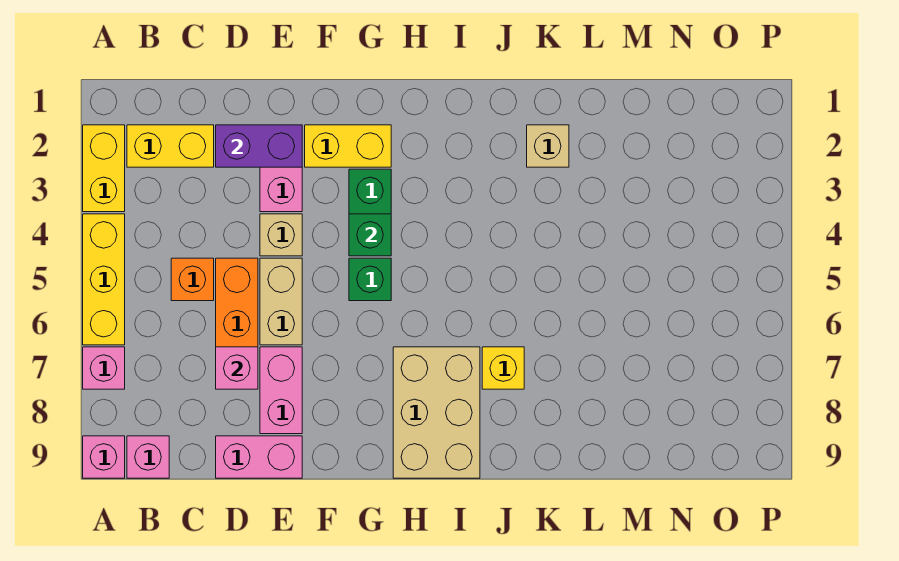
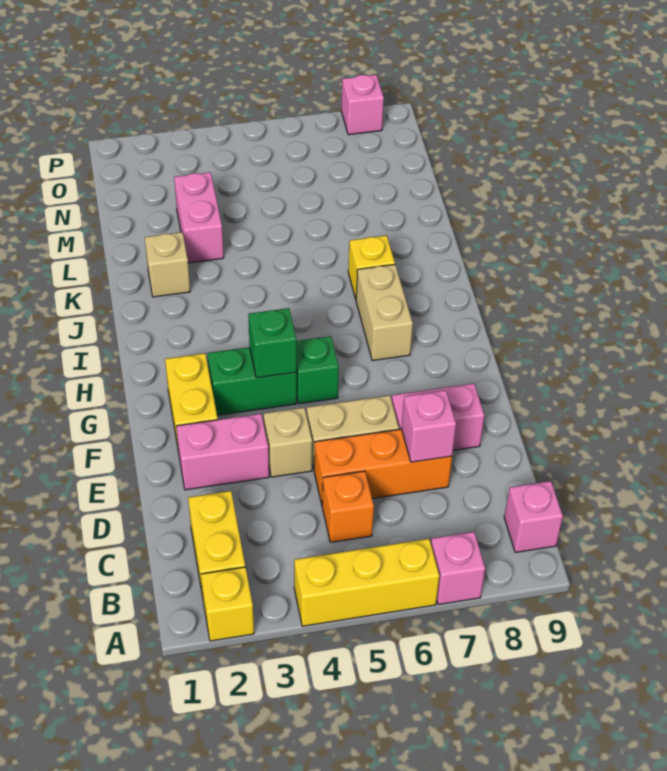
yellow brick A2:A3 level 1 -> yellow brick A2 level 1
pink brick A9 level 1 -> pink brick P8 level 1
purple brick D2:E2 level 2 -> none
pink brick D9:E9 level 1 -> pink brick L3:M3 level 1
tan brick H7:I9 level 1 -> tan brick H7:I7 level 1

